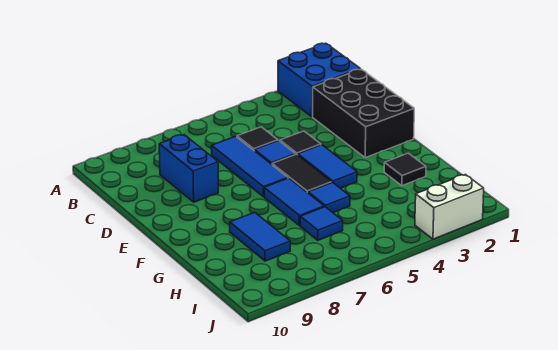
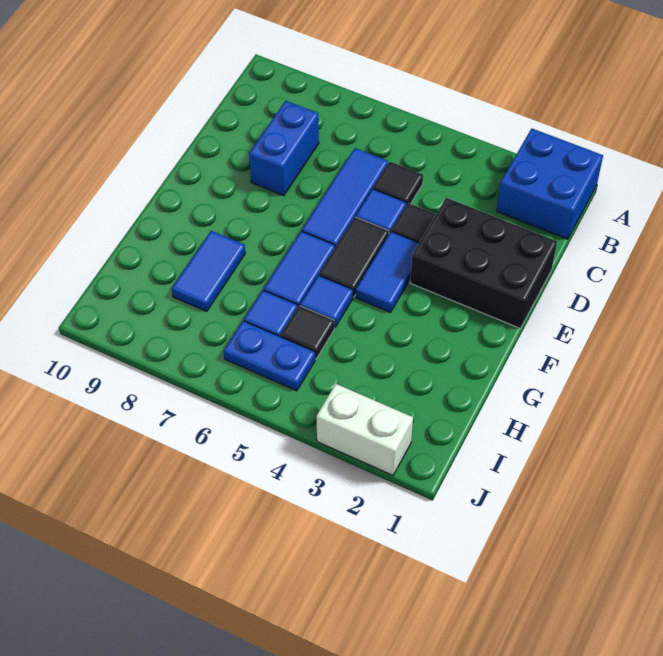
black brick C1:E2 level 1 -> black brick D1:E3 level 1
black tile G2 level 1 -> black tile H5 level 1
none -> blue plate I5:I6 level 1

